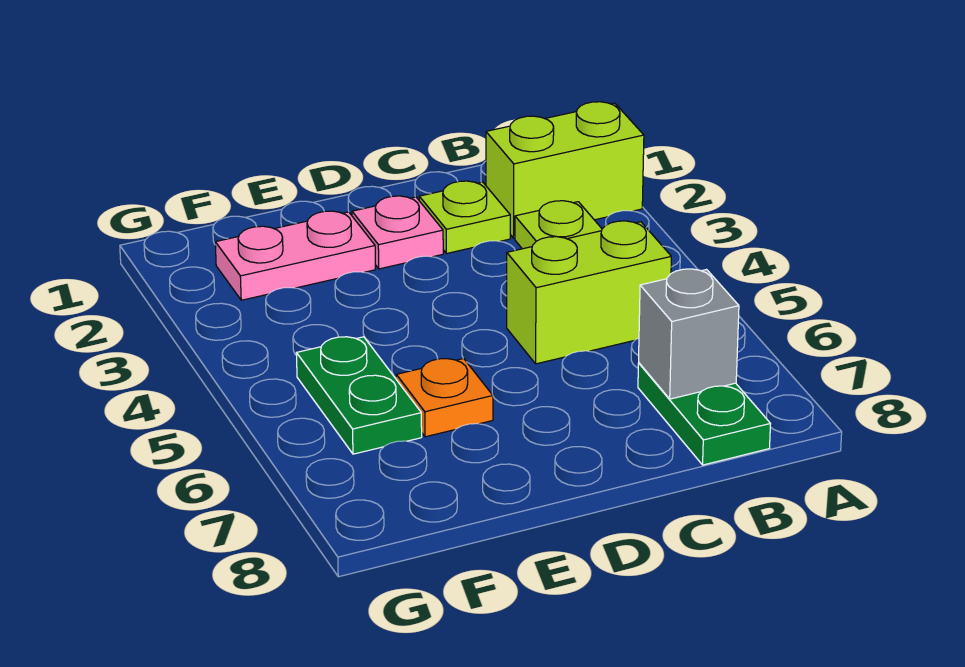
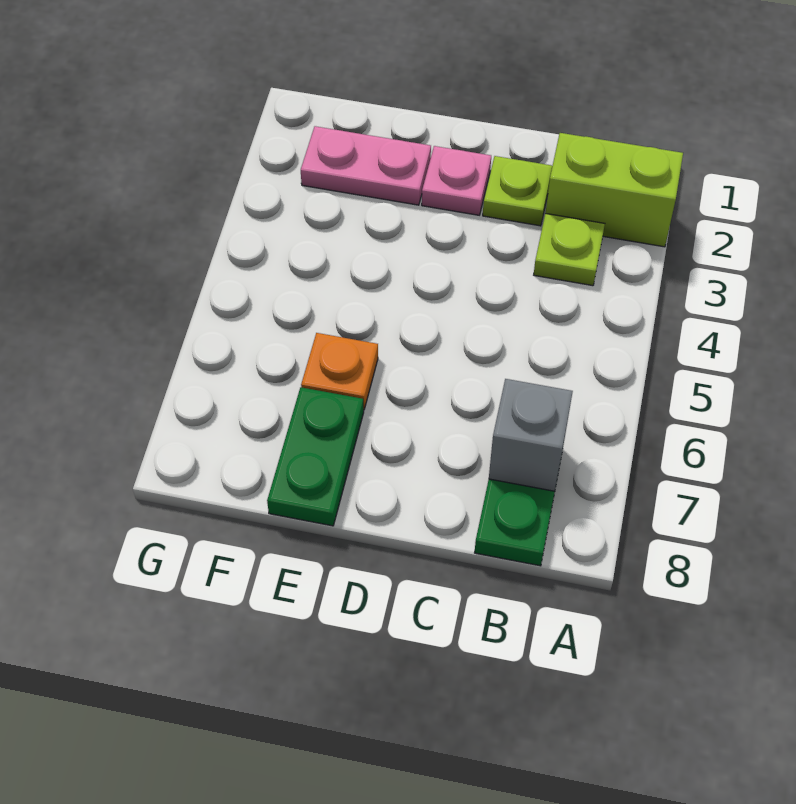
lime brick B5:C5 level 1 -> none
green plate F5:F6 level 1 -> green plate E7:E8 level 1

